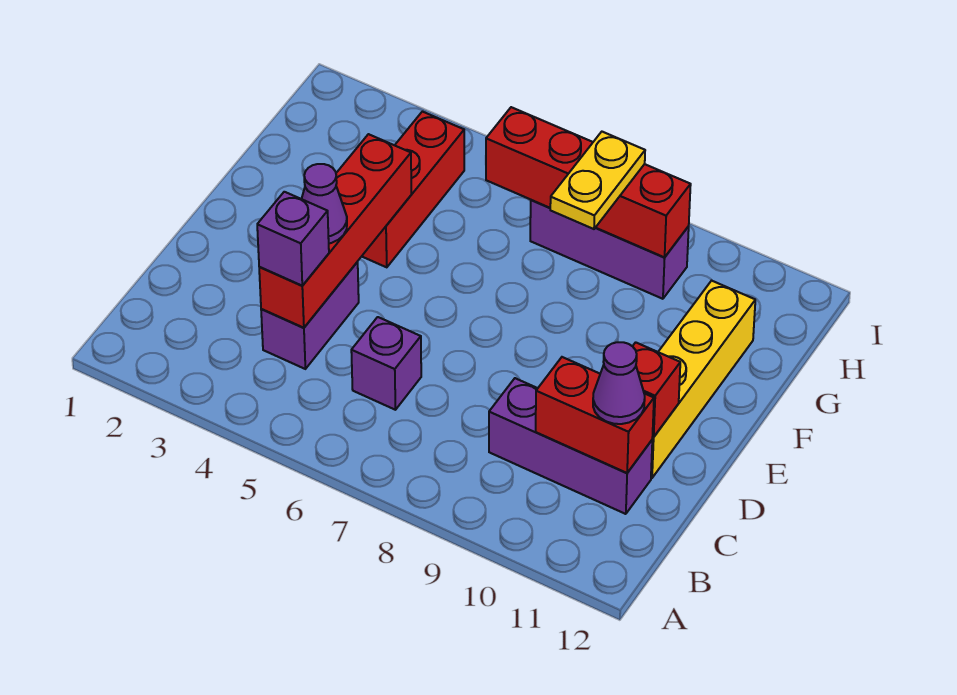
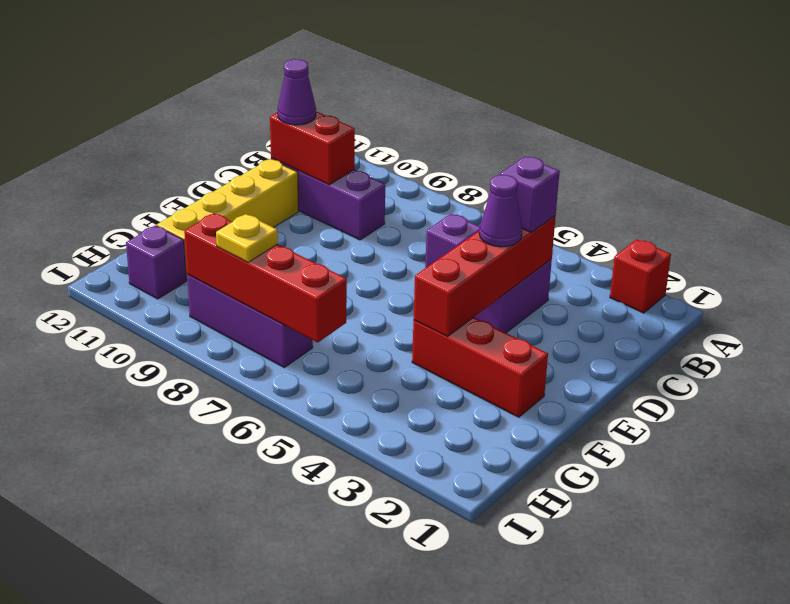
red brick D11 level 2 -> red brick A2 level 1
red brick F4:H4 level 1 -> red brick F2:F4 level 1
yellow plate G8:H8 level 3 -> yellow plate H8 level 3
none -> purple brick H11 level 1

